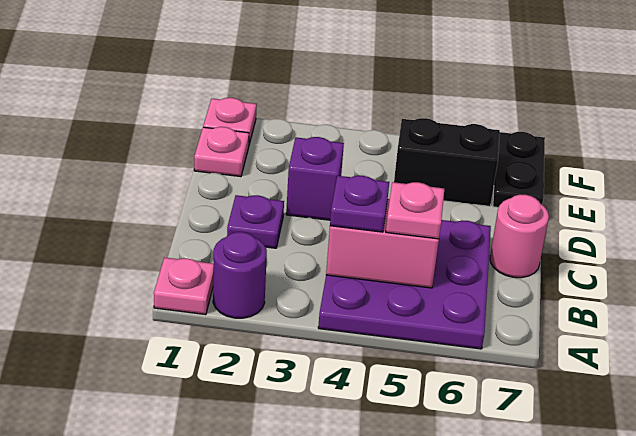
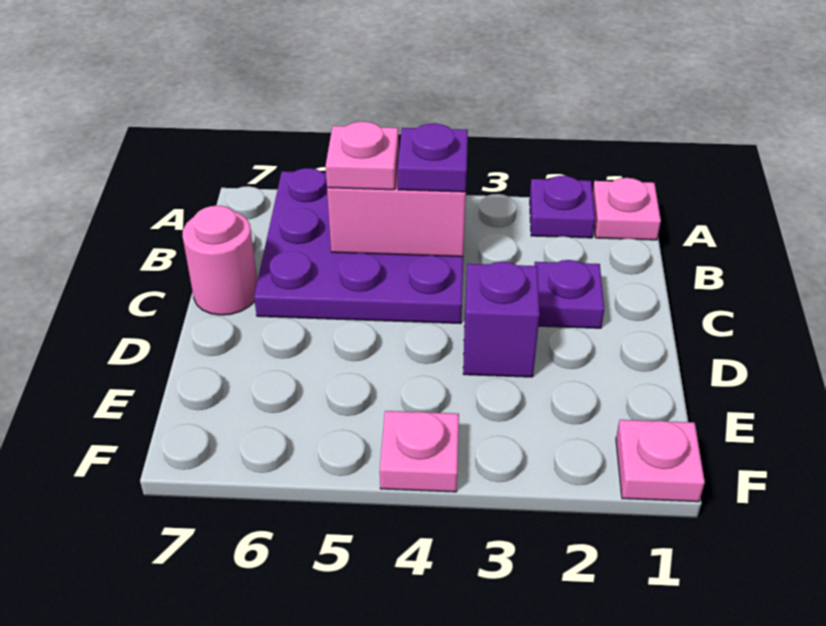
purple round brick A2 level 1 -> purple plate A2 level 1
pink plate E1 level 1 -> pink plate F4 level 1
black brick E5:E6 level 1 -> none
black plate E7:F7 level 1 -> none

